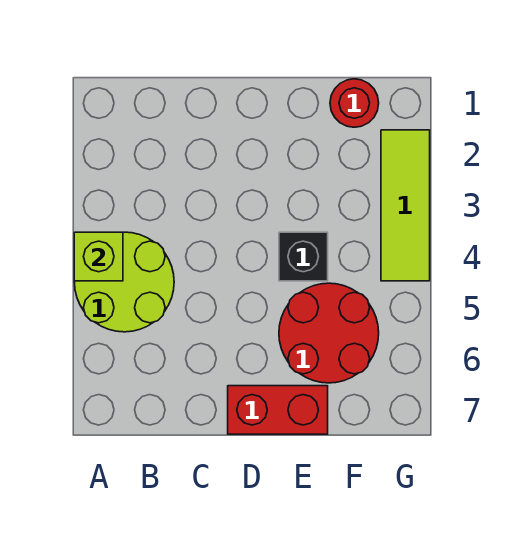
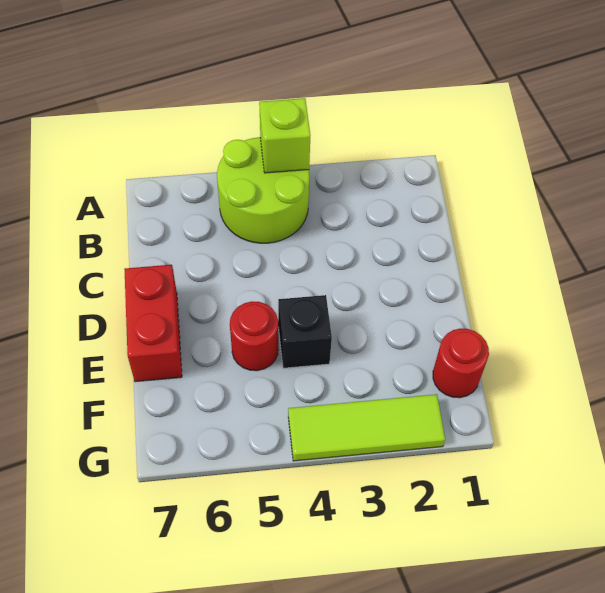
red round brick E5:F6 level 1 -> red round brick E5 level 1

